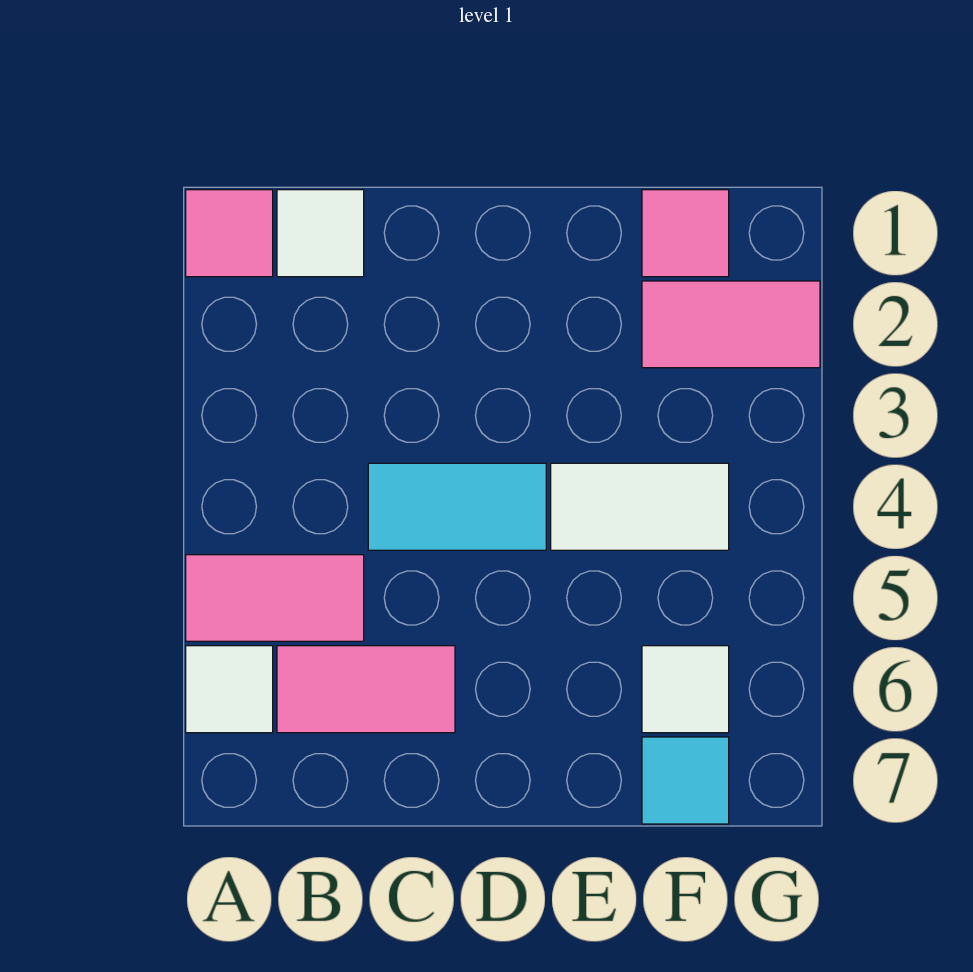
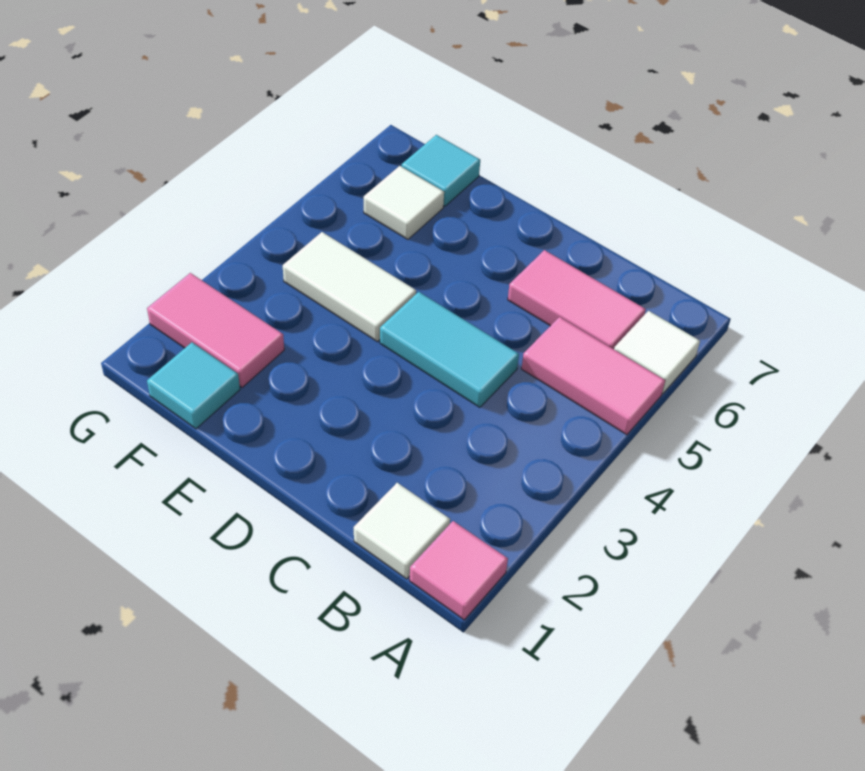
pink tile F1 level 1 -> cyan tile F1 level 1

